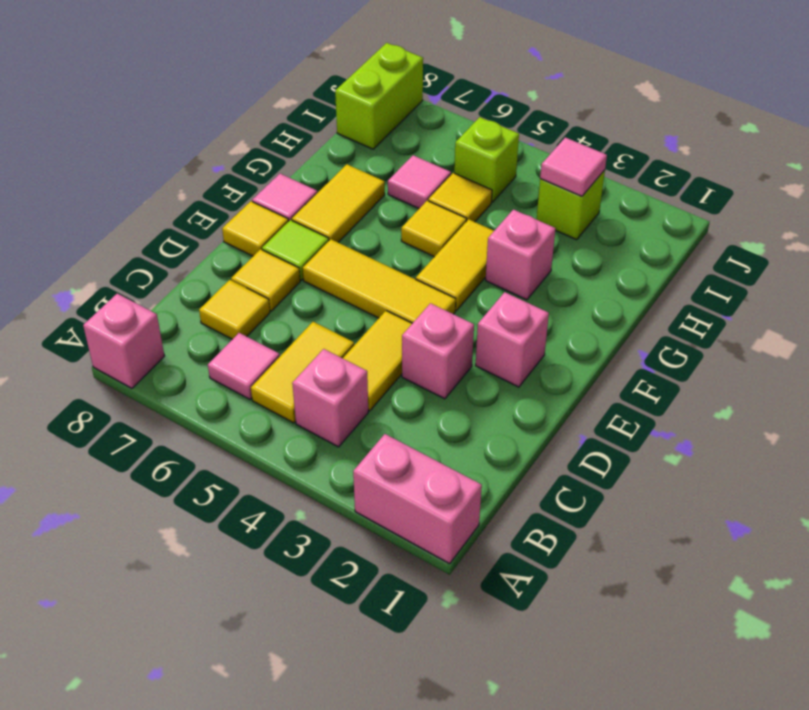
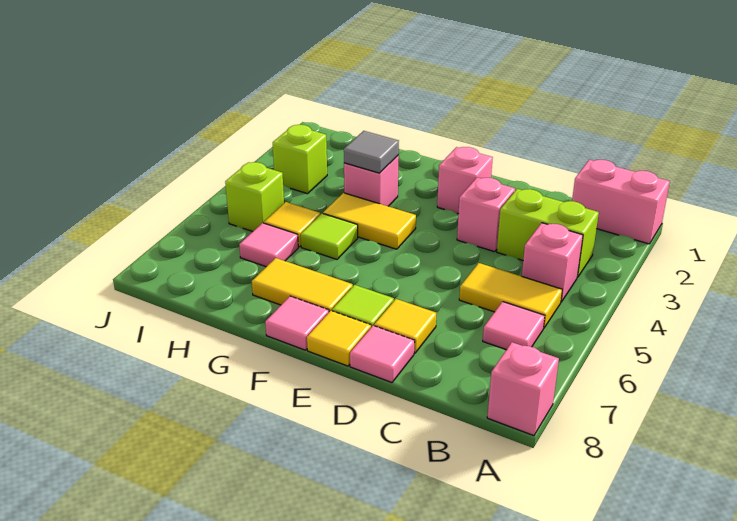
pink brick A1:A2 level 1 -> pink brick A1:B1 level 1
yellow tile C4:D4 level 1 -> none
yellow tile C7 level 1 -> none
yellow tile E4:E6 level 1 -> none
none -> grey tile G3 level 2
yellow tile G5 level 1 -> lime tile G5 level 1
pink tile I3 level 2 -> pink tile D8 level 1
lime brick I8:J8 level 1 -> lime brick B3:C3 level 1

